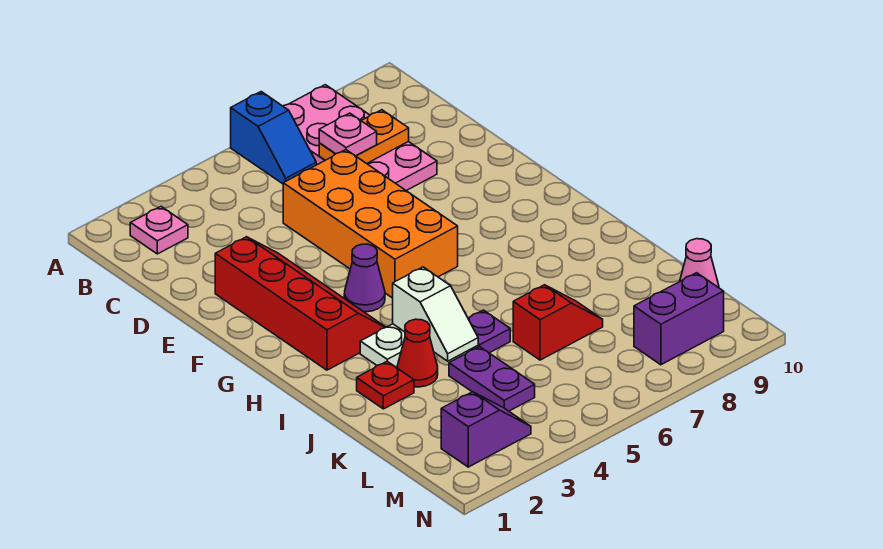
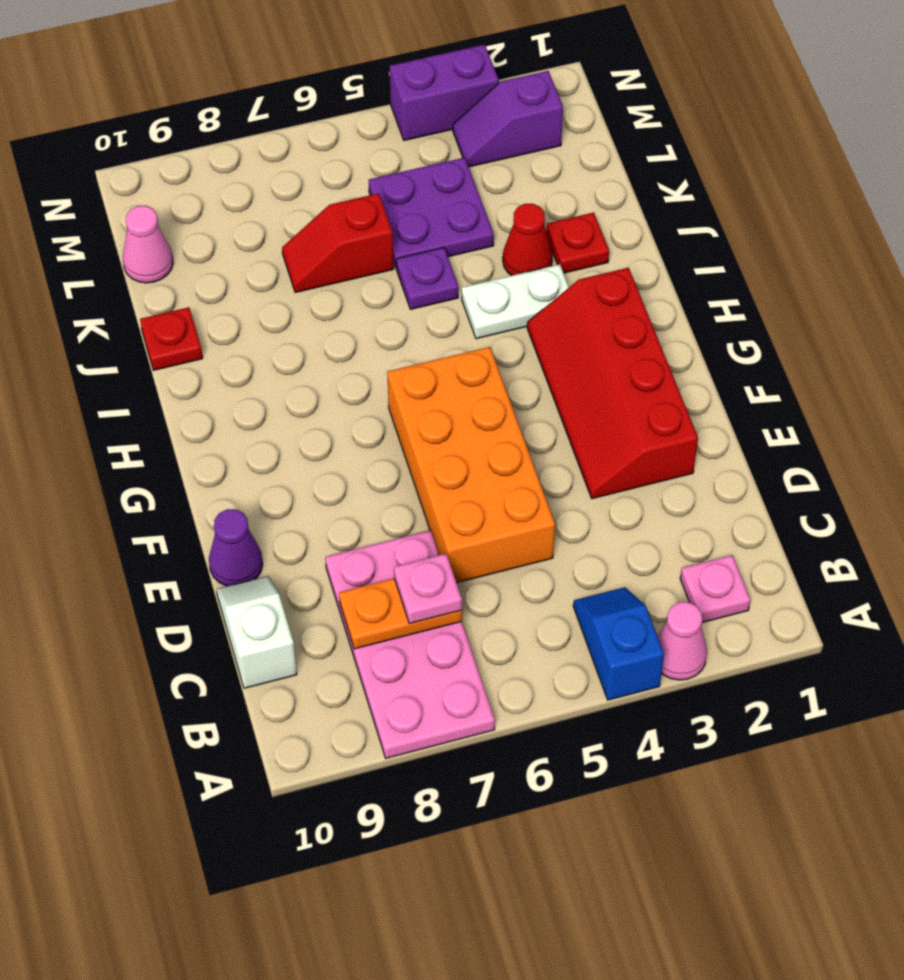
none -> pink cone A3 level 1
blue slope A6:B6 level 1 top A -> blue slope A4:B4 level 1 top A
purple cone G4 level 1 -> purple cone E10 level 1
white slope I4:J4 level 2 top I -> white slope C10:D10 level 1 top C
none -> red plate J10 level 1
purple plate K4:L4 level 1 -> purple plate K4:L5 level 1
purple brick M8:M9 level 1 -> purple brick N3:N4 level 1

